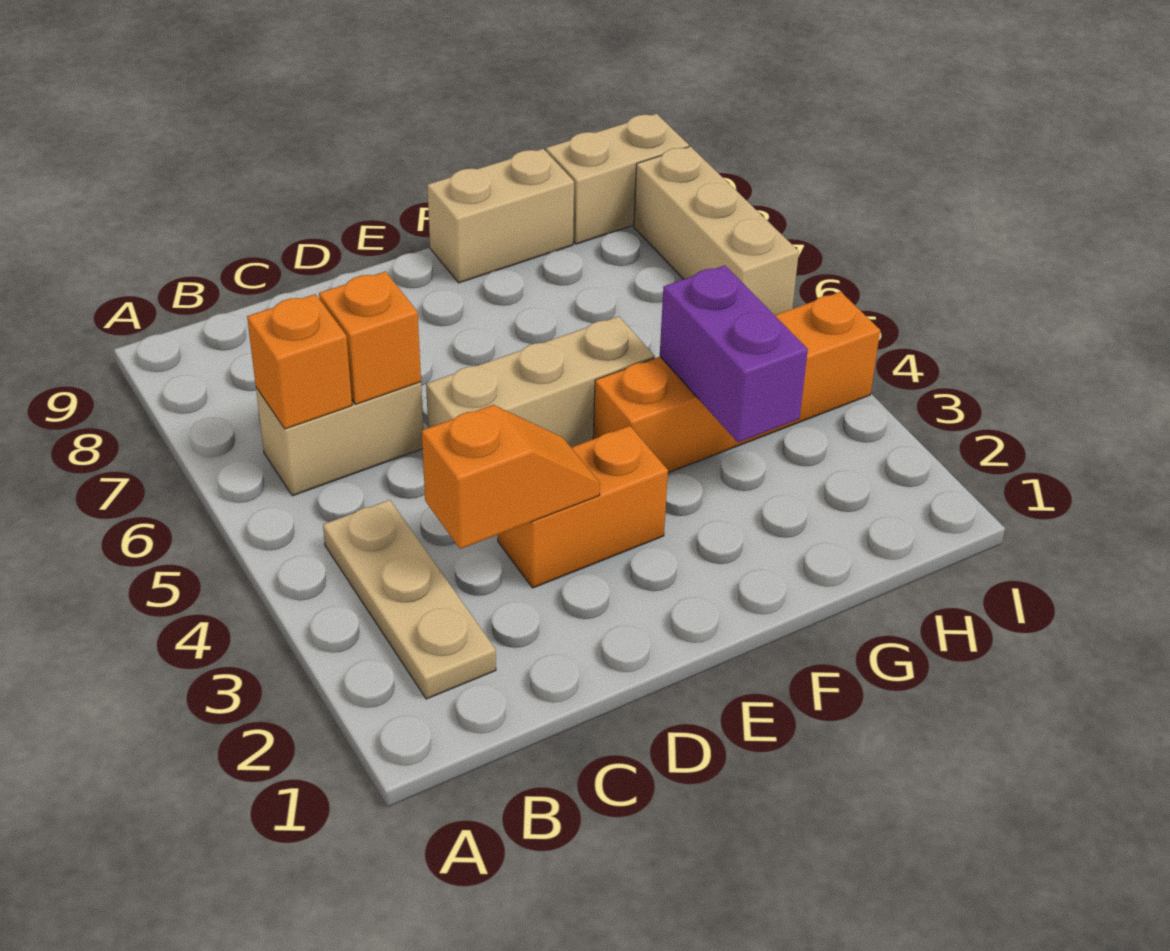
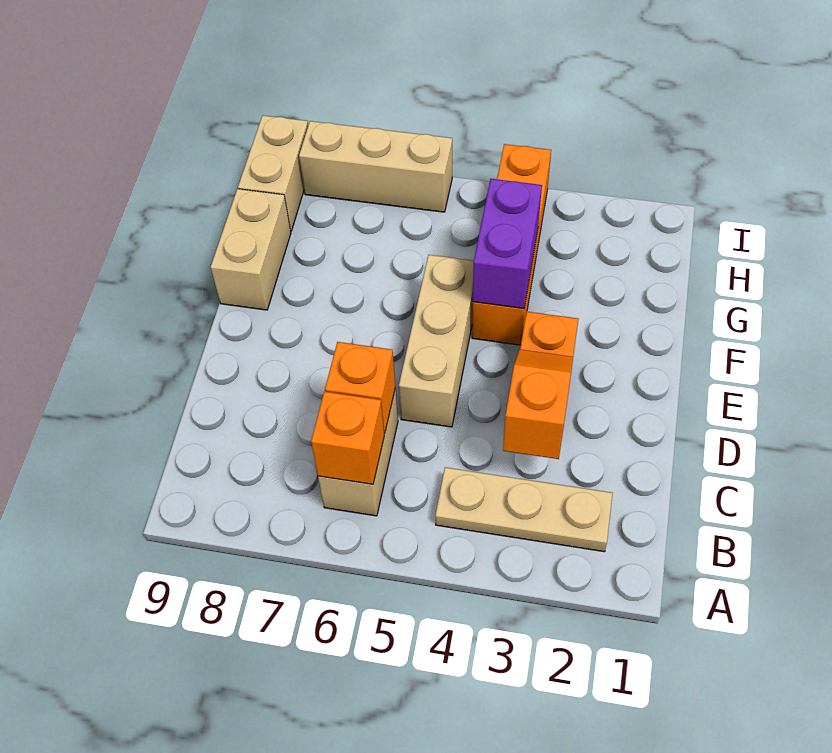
purple brick G3:G4 level 2 -> purple brick F4:G4 level 2

